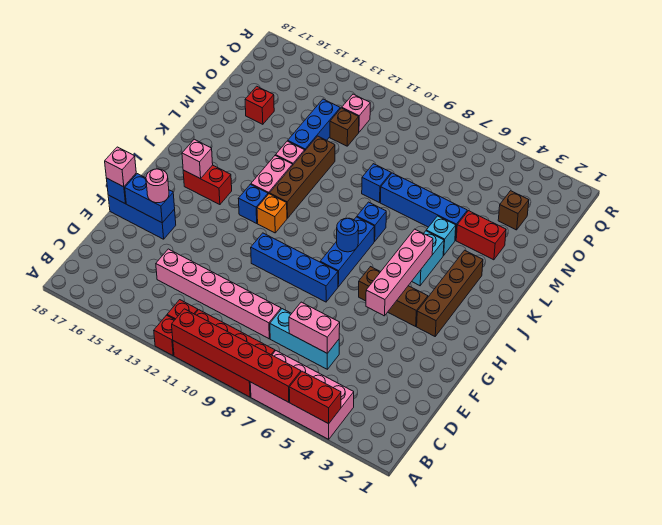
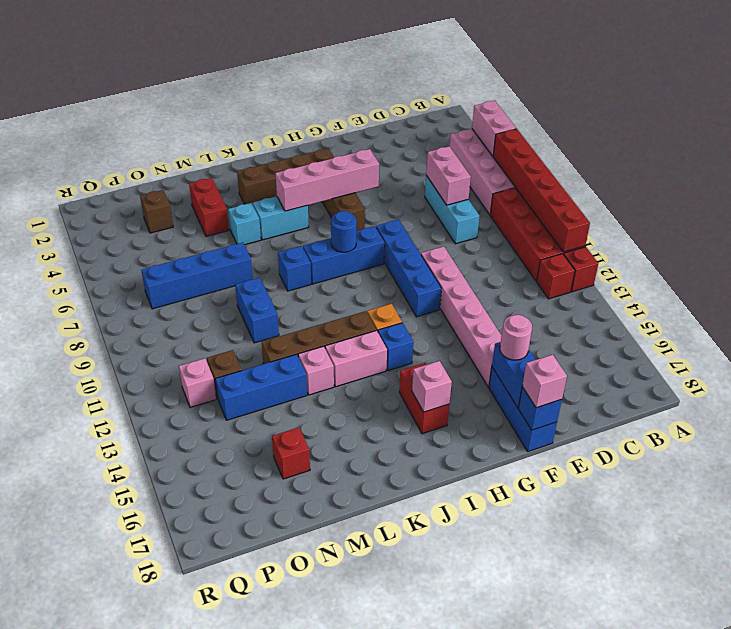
red brick A4:A5 level 2 -> pink brick A4:A5 level 2
pink brick D9:D14 level 1 -> pink brick F10:F15 level 1
blue brick M5:M8 level 1 -> blue brick M7:P7 level 1
blue brick M9 level 1 -> blue brick M9:M10 level 1

